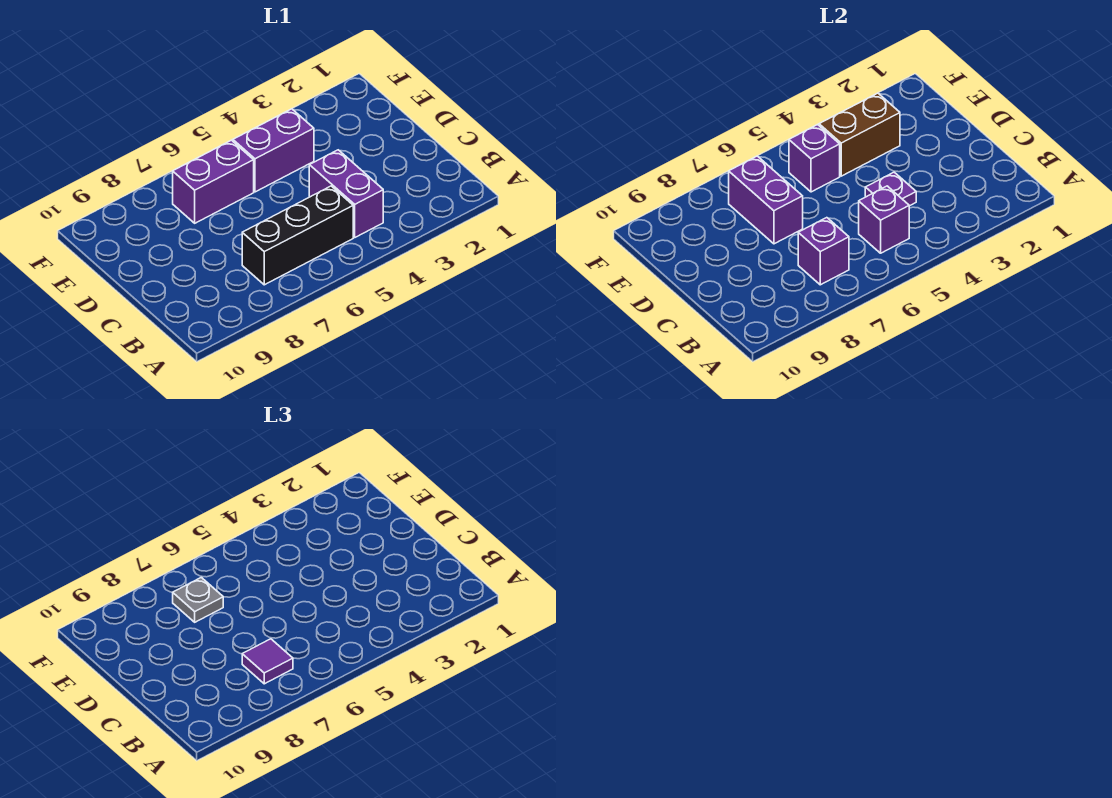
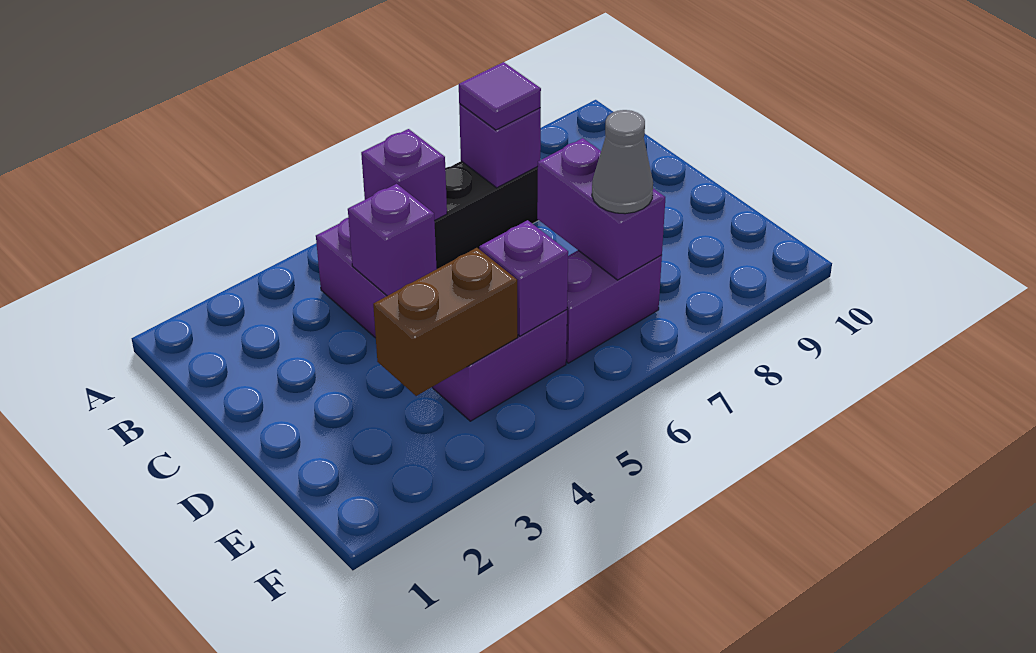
purple plate C4 level 2 -> purple brick C4 level 2
grey plate E7 level 3 -> grey cone E7 level 3

